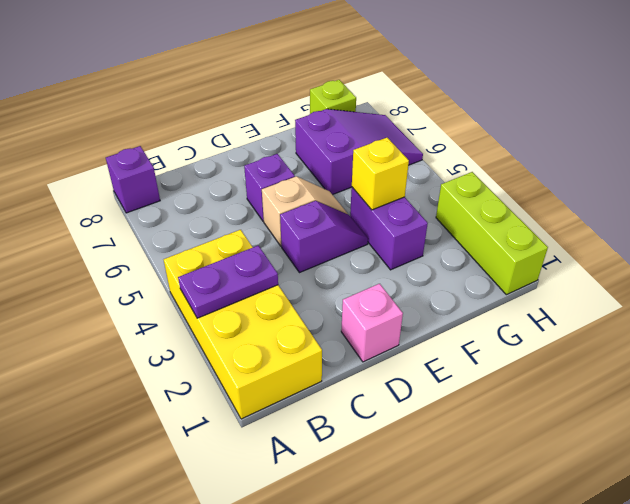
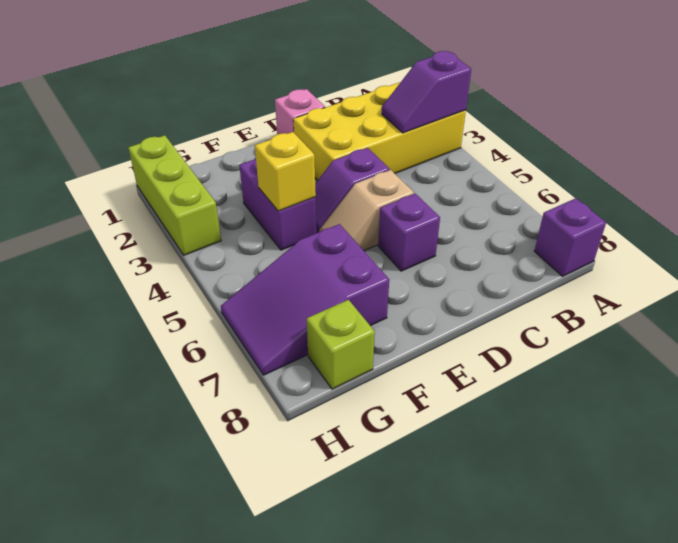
yellow brick A1:B4 level 1 -> yellow brick A2:D3 level 1
purple plate A3:B3 level 2 -> purple slope A3:B3 level 2 top A

